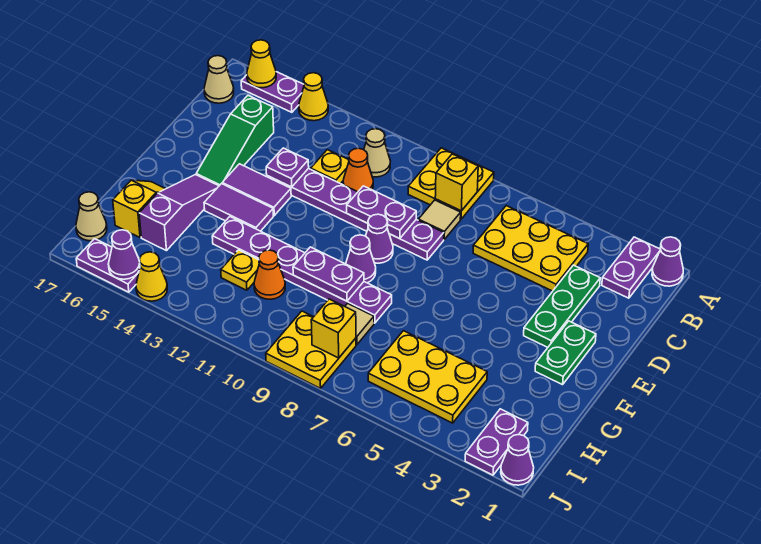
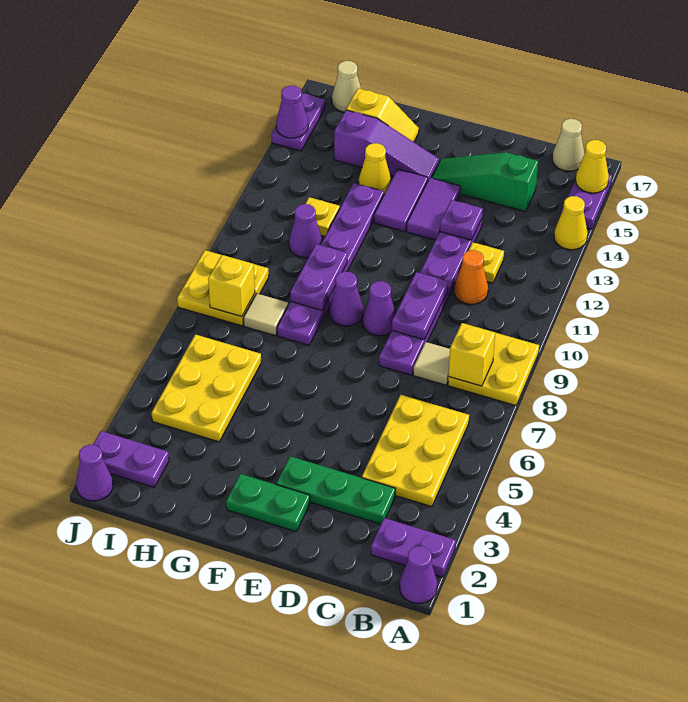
tan cone B11 level 1 -> none
orange cone H11 level 1 -> purple cone H11 level 1
yellow cone J14 level 1 -> yellow cone G14 level 1

